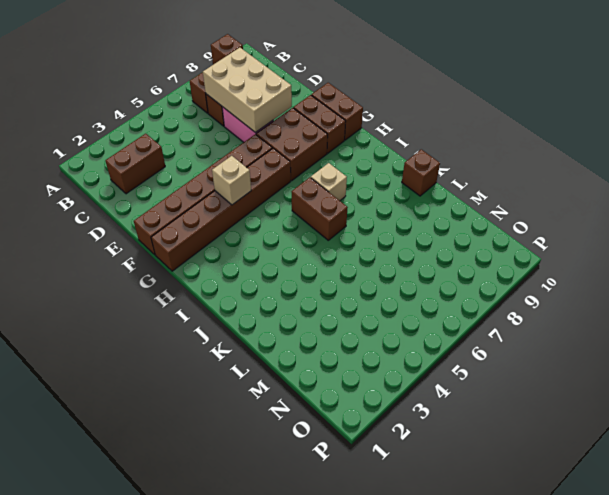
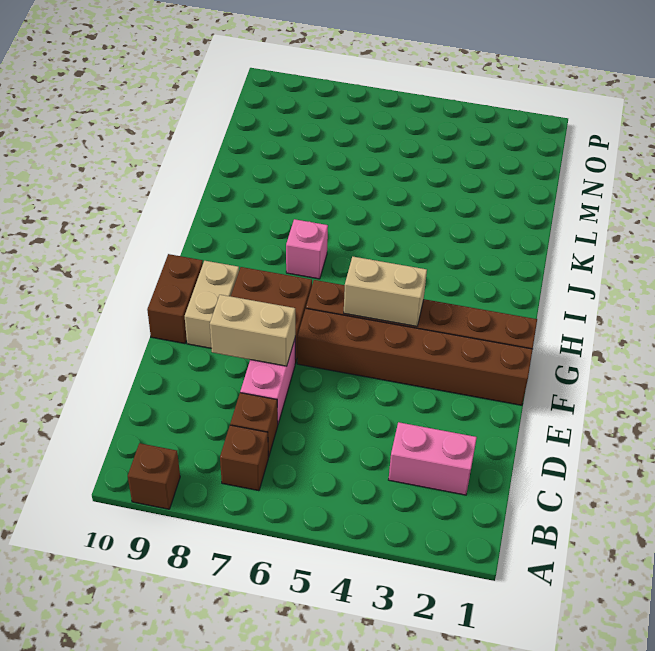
brown brick C2:C3 level 1 -> pink brick C2:C3 level 1
tan brick C7:E8 level 2 -> tan brick E7:E8 level 2
brown brick F9:G9 level 1 -> tan brick F9:G9 level 1
tan brick G4 level 2 -> tan brick G4:G5 level 2
brown brick I6:J6 level 1 -> none
tan brick I7 level 1 -> pink brick I7 level 1
brown brick K10 level 1 -> none

